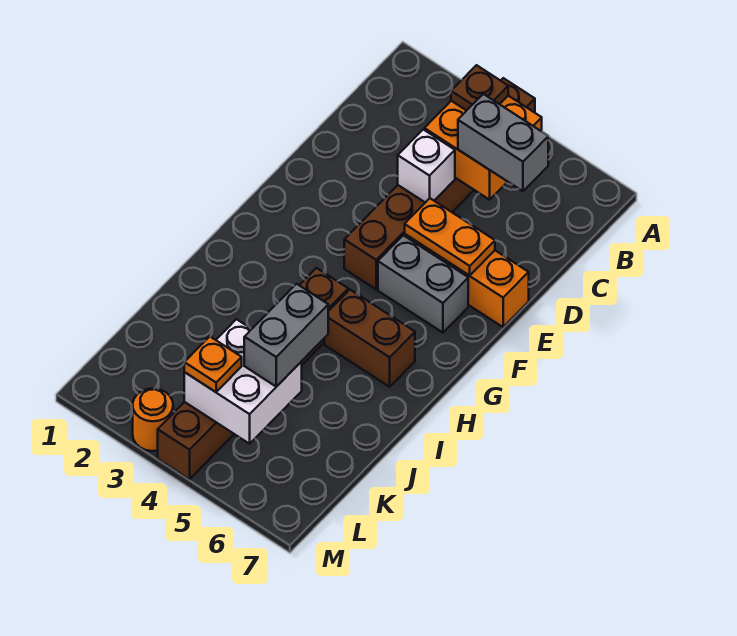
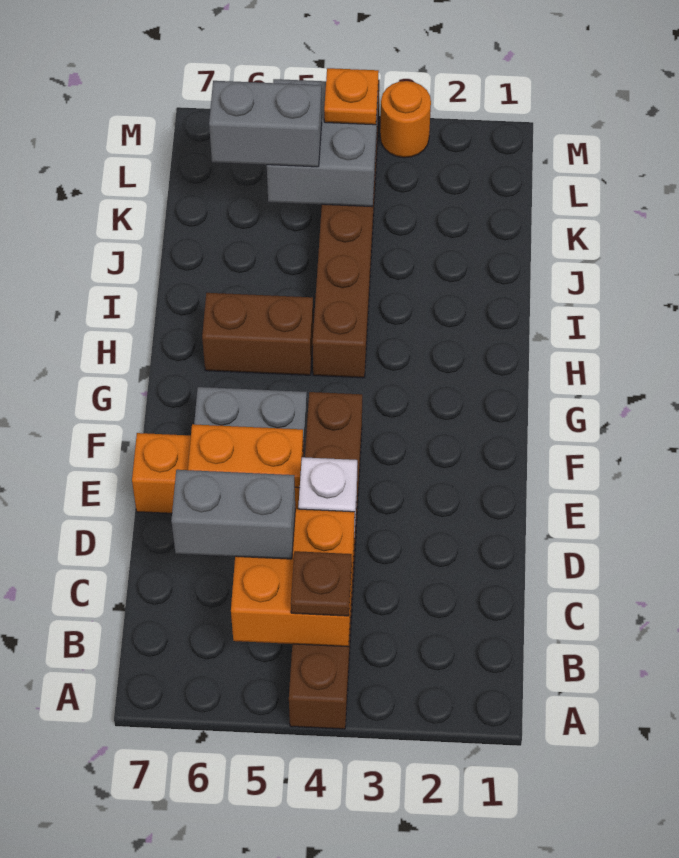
grey brick J5:K5 level 3 -> grey brick K5:K6 level 3
white brick K4:L5 level 2 -> grey brick K4:L5 level 2

